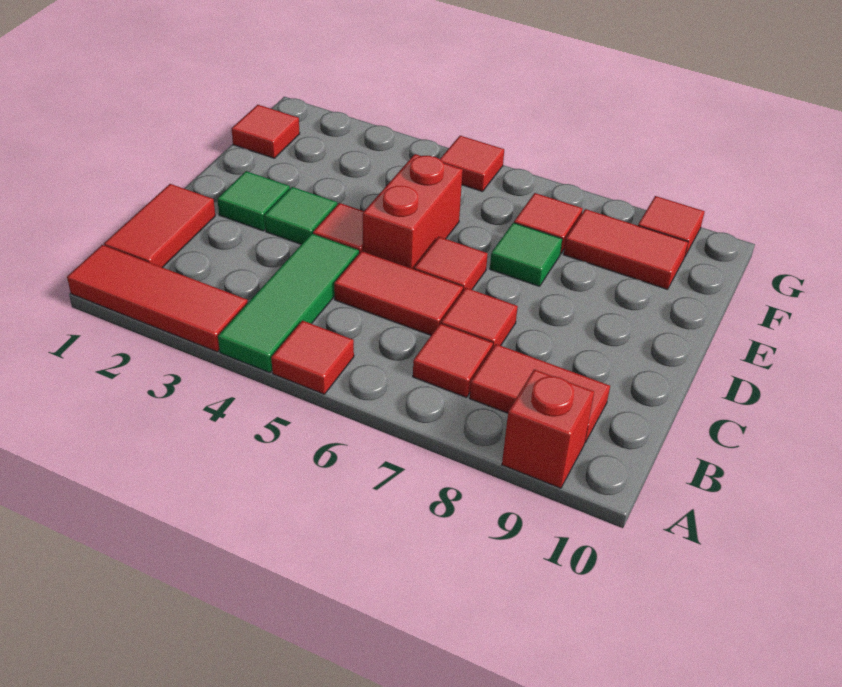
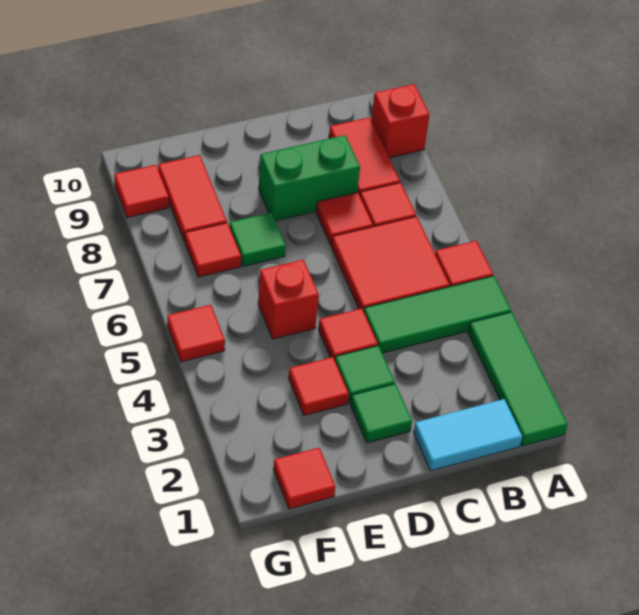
red tile A1:A3 level 1 -> green tile A1:A3 level 1
red tile B1:C1 level 1 -> cyan tile B1:C1 level 1
red tile C5:C6 level 1 -> red tile B5:C6 level 1
none -> green brick C8:D8 level 1
red brick D5:E5 level 1 -> red brick E5 level 1
red tile D6 level 1 -> red tile E3 level 1

